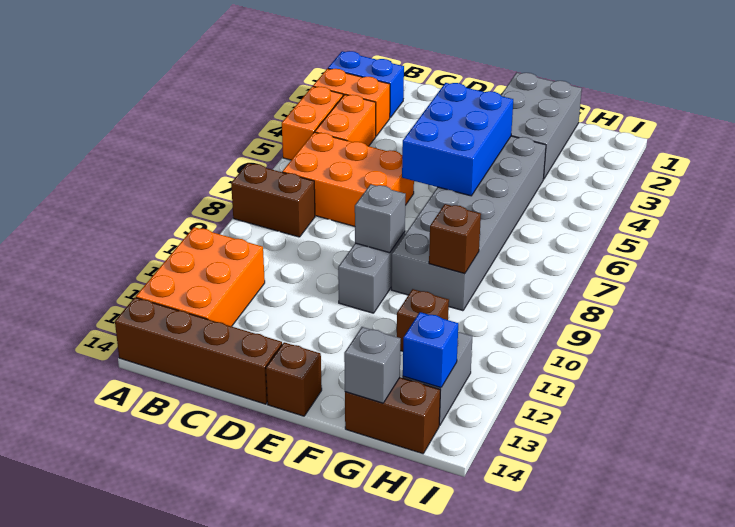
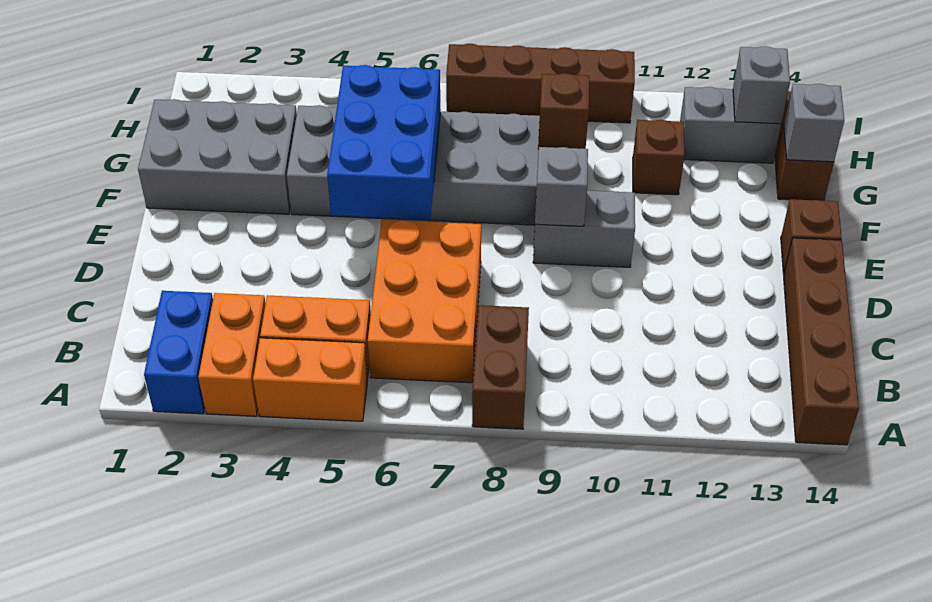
orange brick A11:B13 level 1 -> none
blue brick E4:F6 level 2 -> blue brick E5:G6 level 2
blue brick H13 level 2 -> grey brick H13 level 2
none -> brown brick I7:I10 level 1

